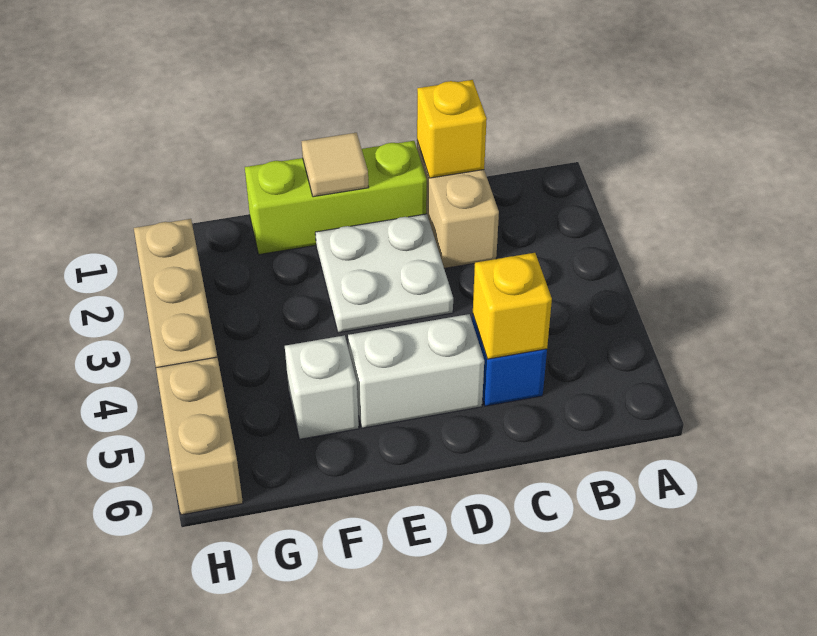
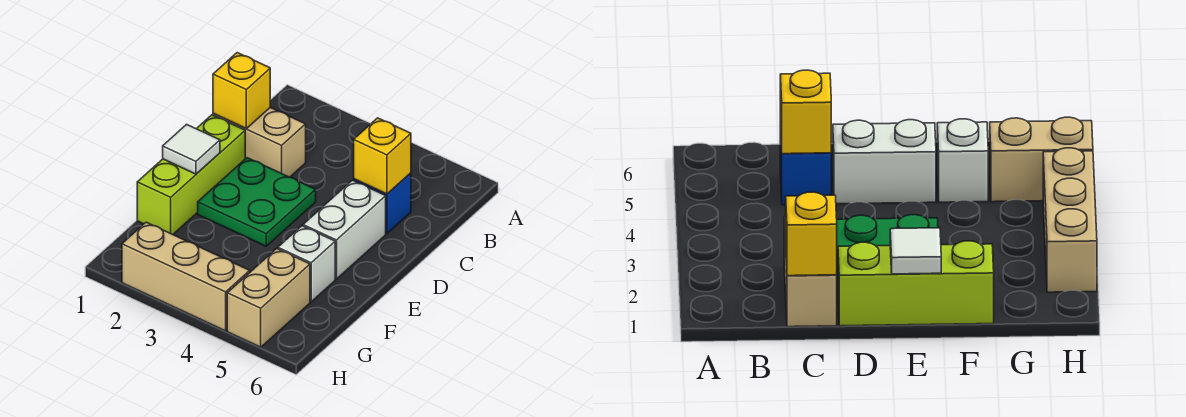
white plate D2:E3 level 1 -> green plate D2:E3 level 1
tan tile E1 level 2 -> white tile E1 level 2
tan brick H5:H6 level 1 -> tan brick G5:H5 level 1

